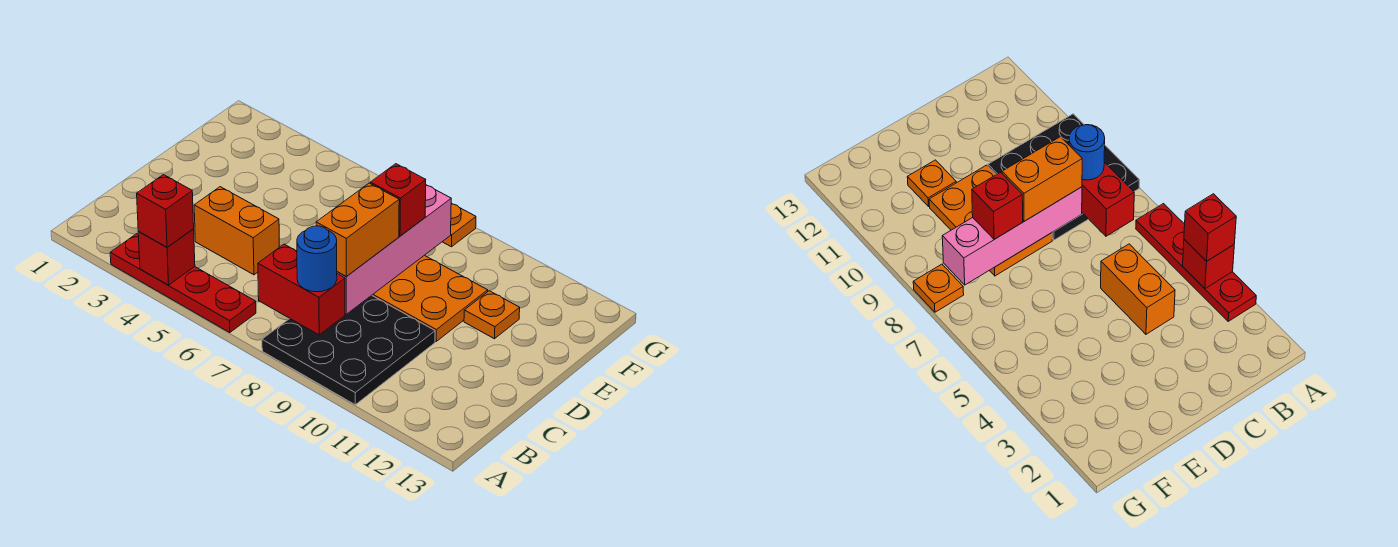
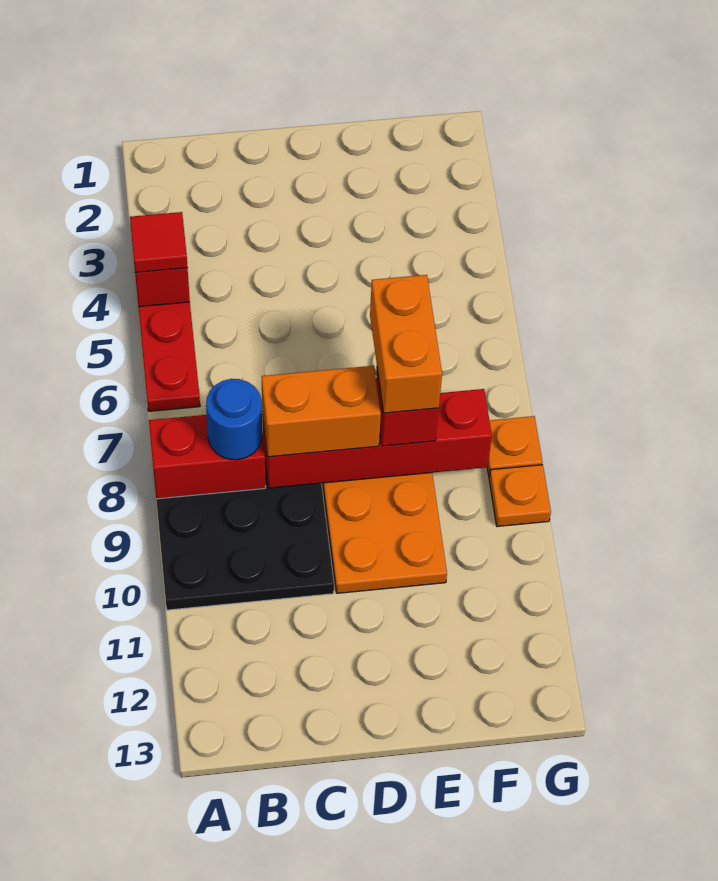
red brick A4 level 3 -> red tile A4 level 3
red brick B7:B8 level 2 -> red brick A8:B8 level 2
orange brick C4:C5 level 1 -> orange brick E7:E8 level 4
pink brick C8:F8 level 2 -> red brick C8:F8 level 2
orange plate E11 level 1 -> orange plate G9 level 1

